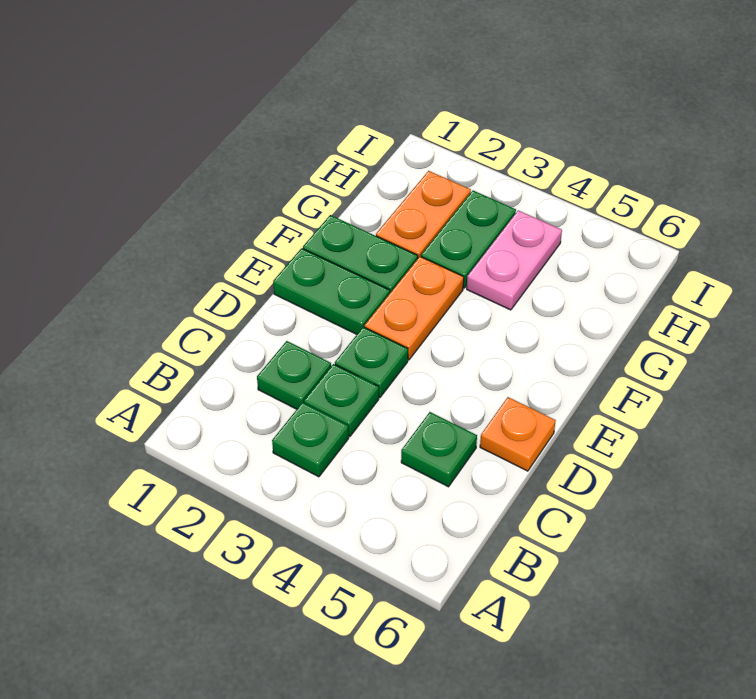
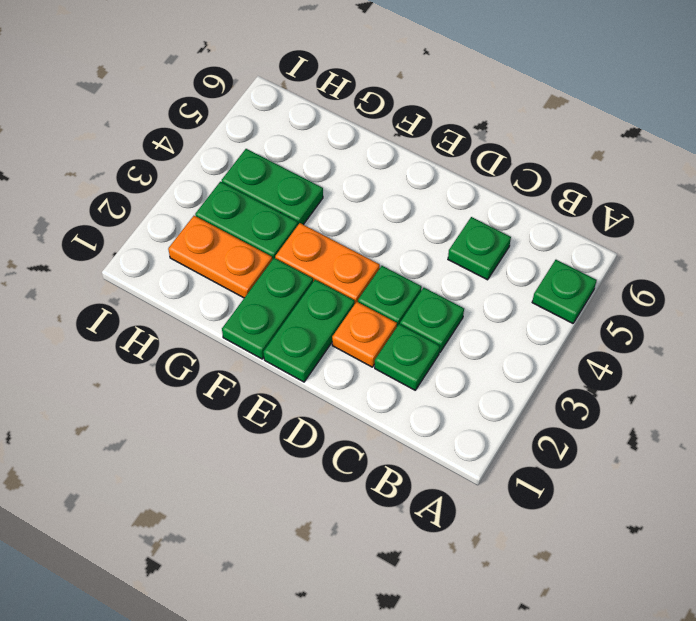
green plate B3 level 1 -> green plate A5 level 1
orange plate D6 level 1 -> orange plate D2 level 1
pink plate G4:H4 level 1 -> green plate G4:H4 level 1

